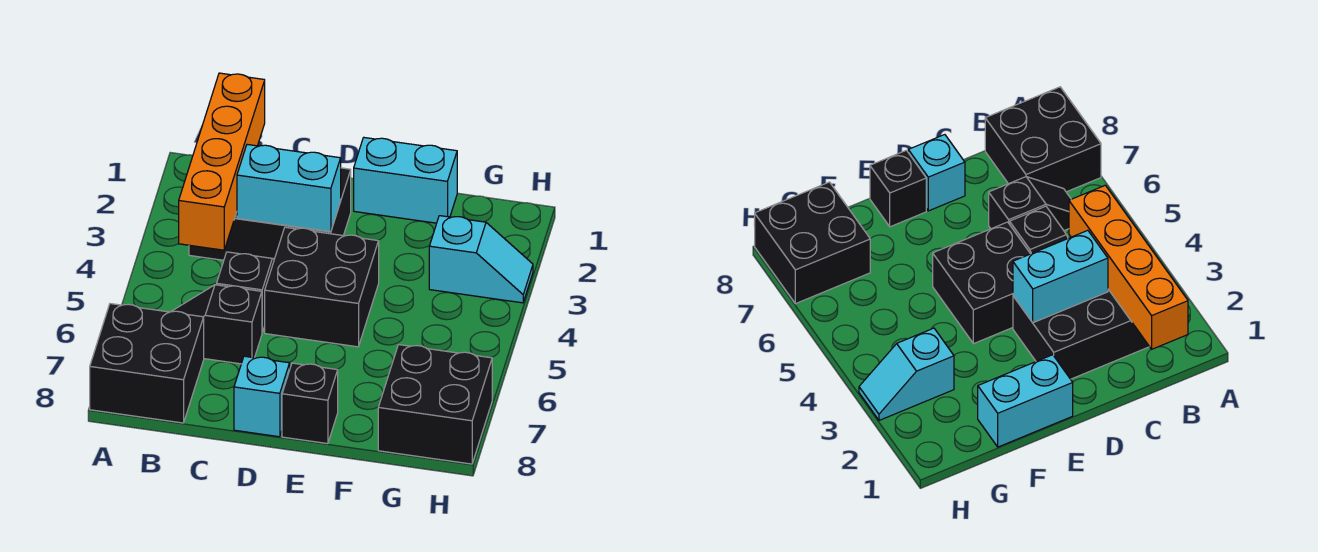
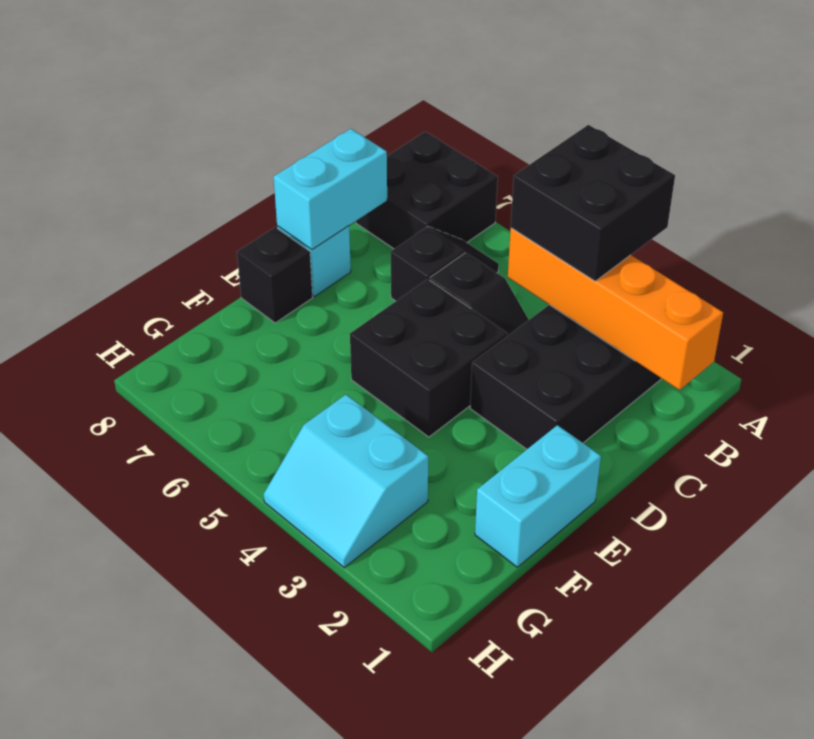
cyan brick C3:D3 level 2 -> cyan brick C8:D8 level 2
cyan slope G3:H3 level 1 top G -> cyan slope G3:H4 level 1 top G
black brick G7:H8 level 1 -> black brick A3:B4 level 3

